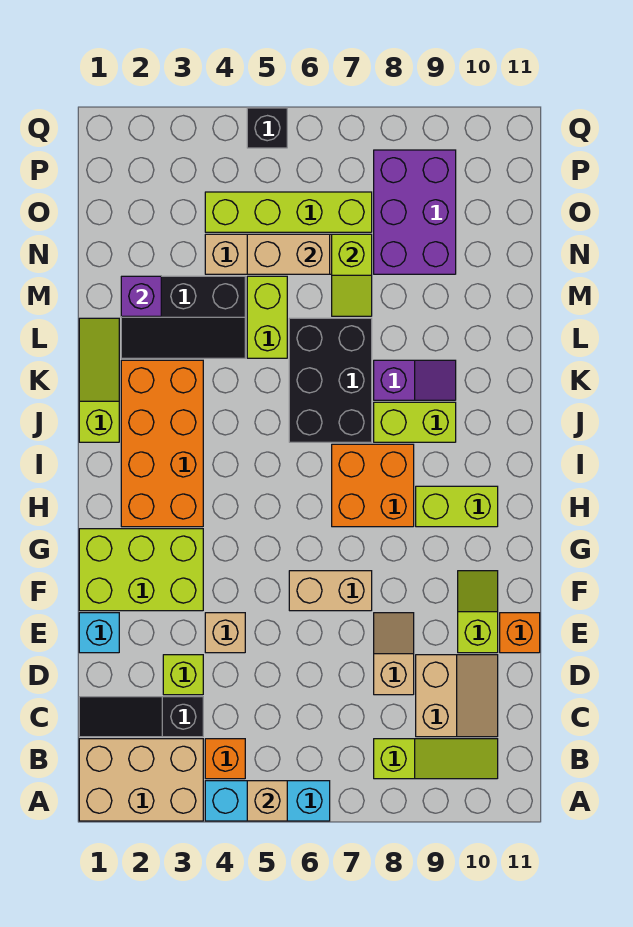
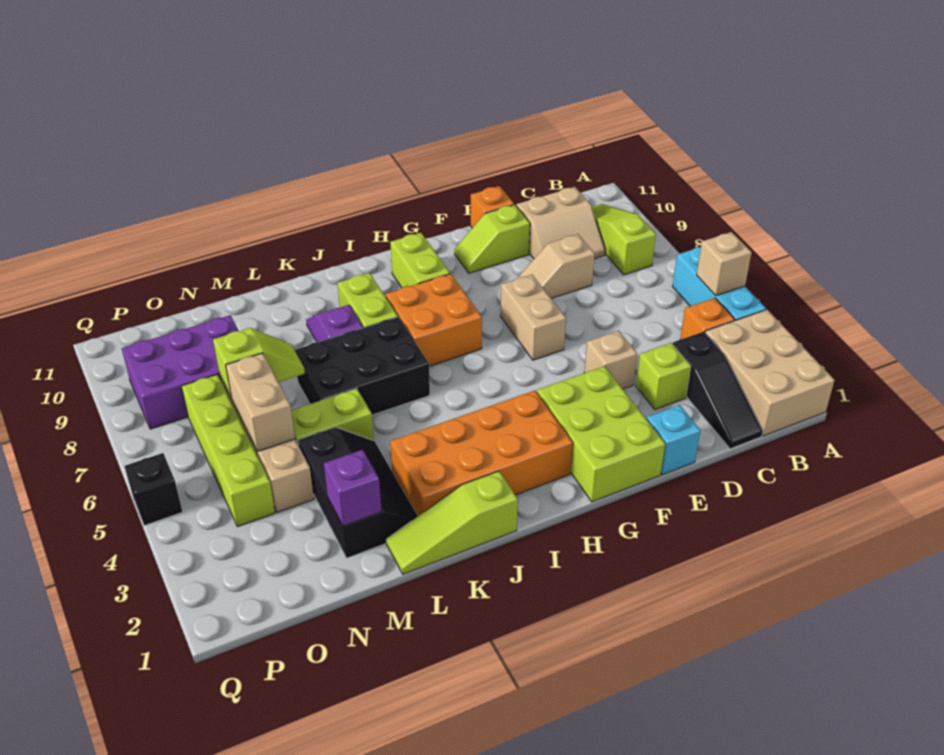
tan slope C9:D10 level 1 top 9 -> tan slope C9:D10 level 1 top 10

